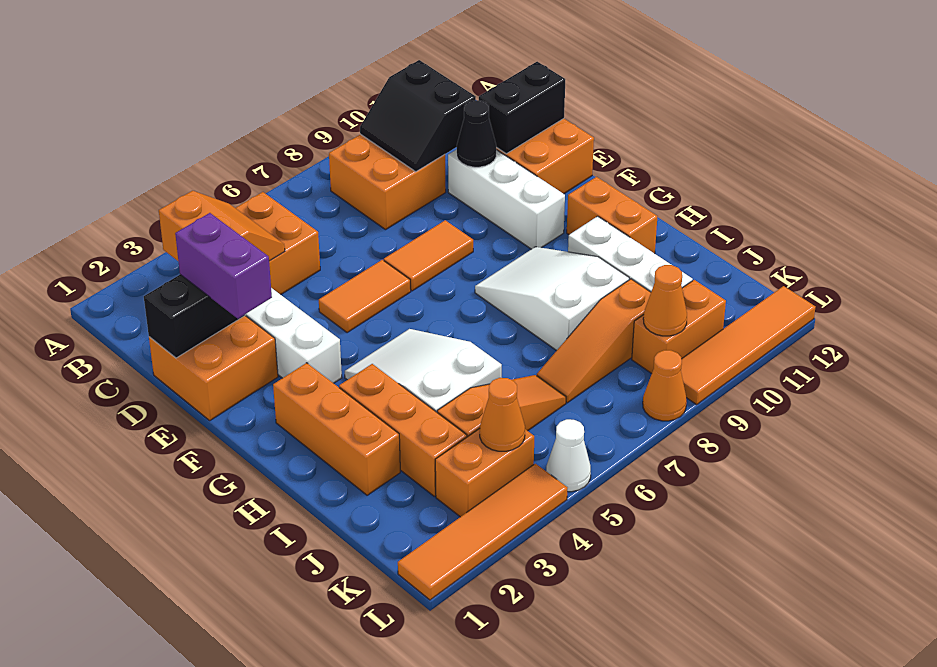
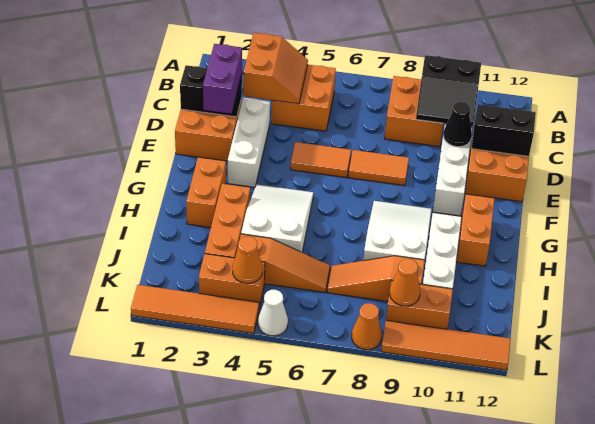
black slope B9:C10 level 2 top 10 -> black slope B9:C10 level 2 top B
orange brick G2:I2 level 1 -> orange brick G2:H2 level 1

